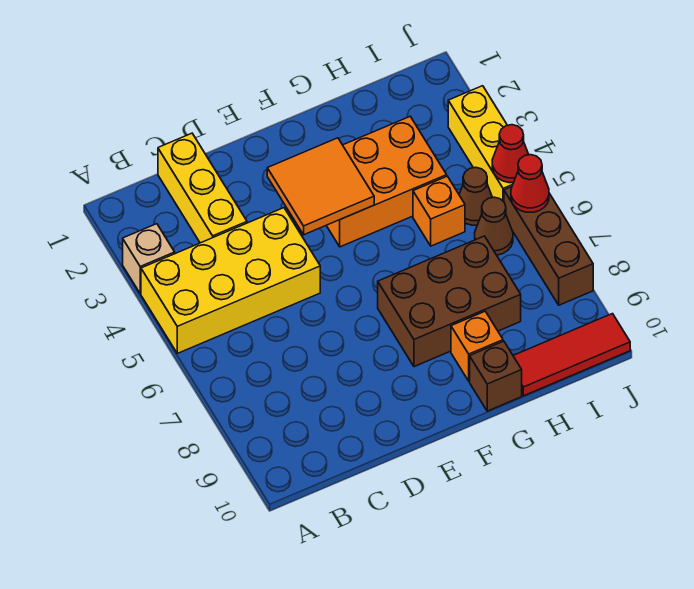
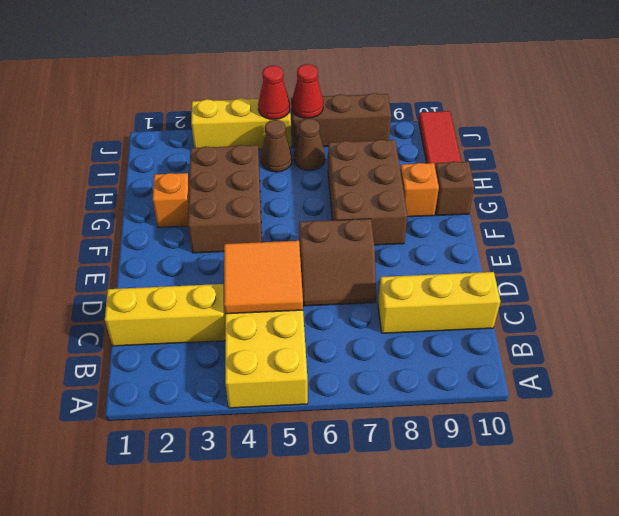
tan brick A3 level 1 -> none
none -> yellow brick C8:C10 level 1
none -> brown slope D6:E7 level 1 top E
orange tile E3:F4 level 2 -> orange tile C4:D5 level 2
orange brick F3:H4 level 1 -> brown brick F3:H4 level 1
orange brick H5 level 1 -> orange brick G2 level 1

